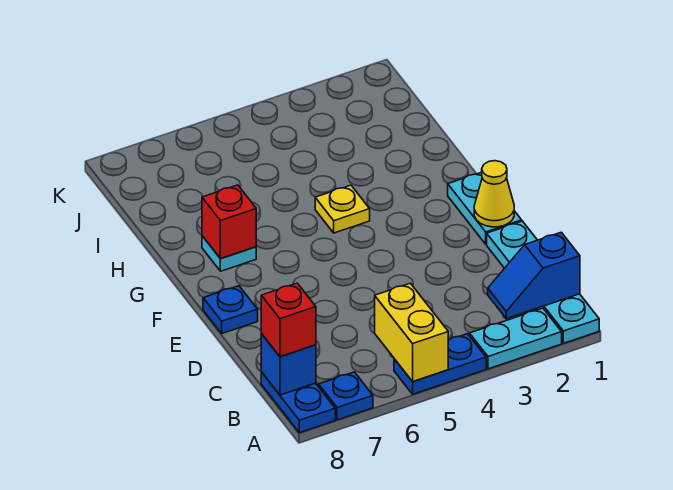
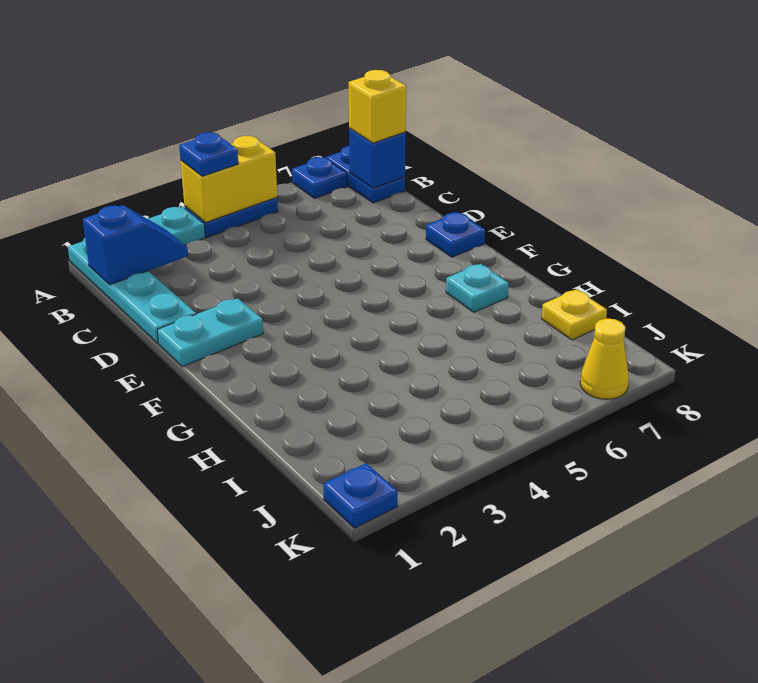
none -> blue plate A4 level 3
yellow brick A5:B5 level 2 -> yellow brick A4:A5 level 2
red brick B8 level 3 -> yellow brick B8 level 3
cyan plate E1:F1 level 1 -> cyan plate E1:E2 level 1
yellow cone E1 level 2 -> yellow cone K7 level 1
yellow plate G4 level 1 -> yellow plate I8 level 1
red brick G7 level 2 -> none
none -> blue plate K1 level 1

